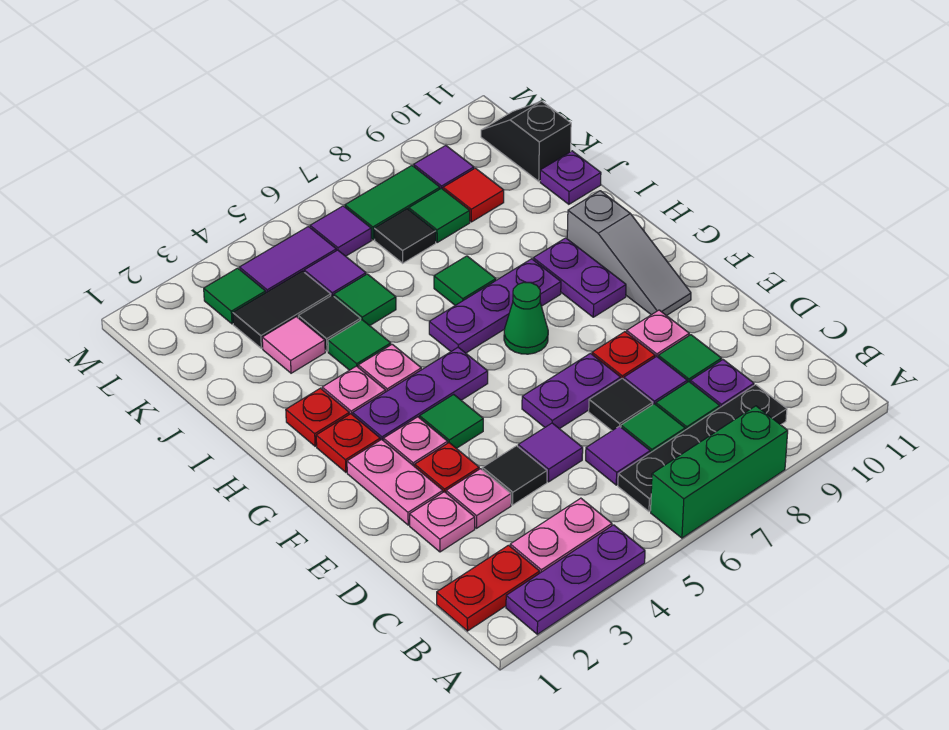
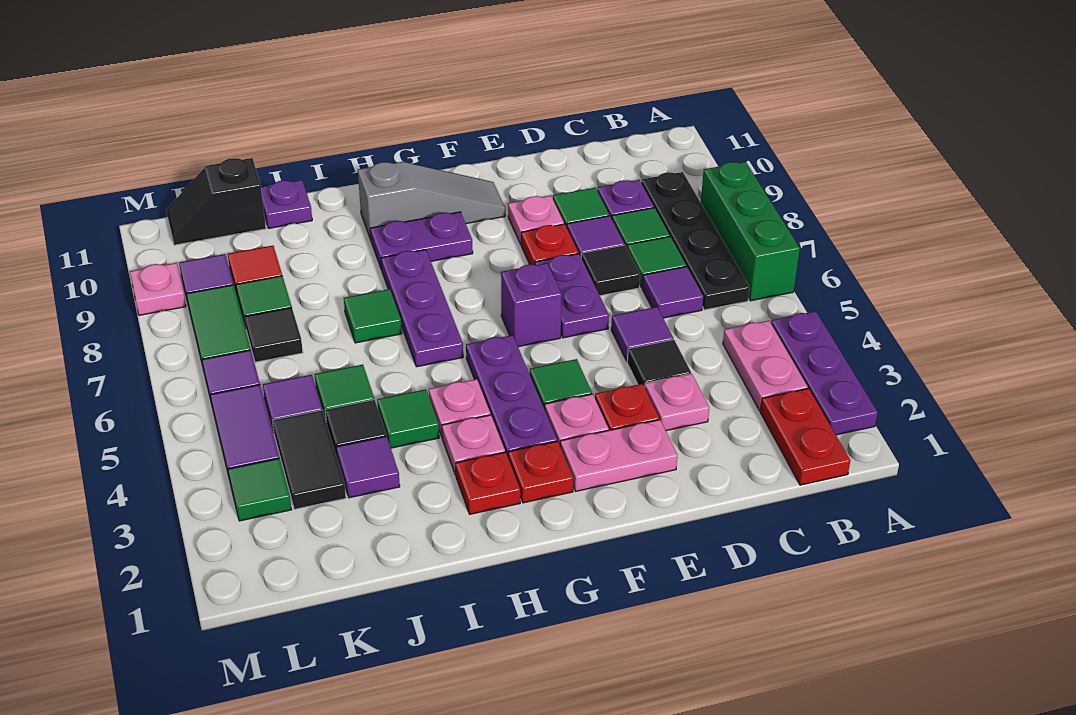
pink plate D2 level 1 -> pink plate M9 level 1
none -> purple brick F6 level 1
green cone G7 level 1 -> none
pink tile J3 level 1 -> purple tile J3 level 1

